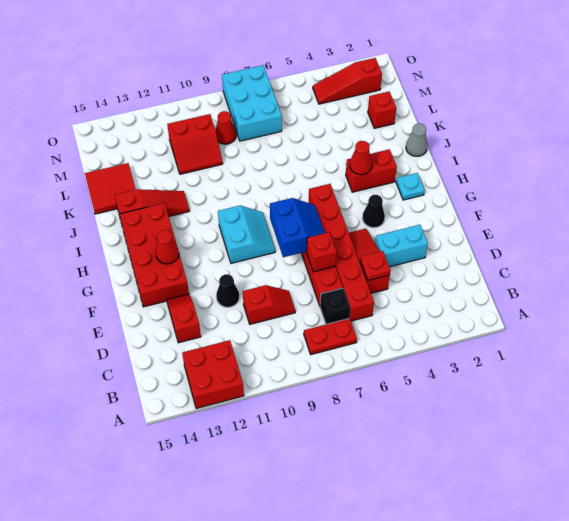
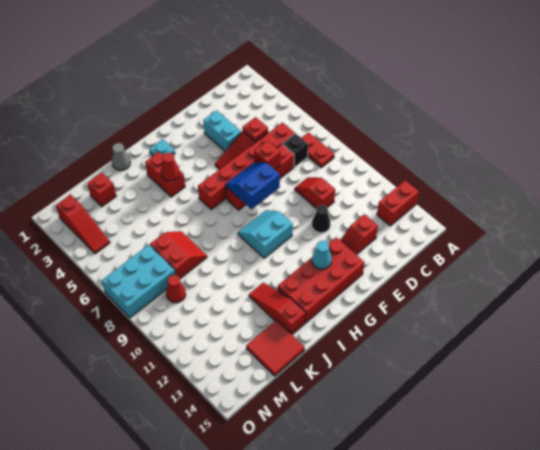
red brick A12:B13 level 1 -> red brick A13:B13 level 1
black cone G4 level 1 -> none
red cone G13 level 2 -> cyan cone G13 level 2
red slope L10:M11 level 1 top M -> red slope K7:L8 level 1 top L

